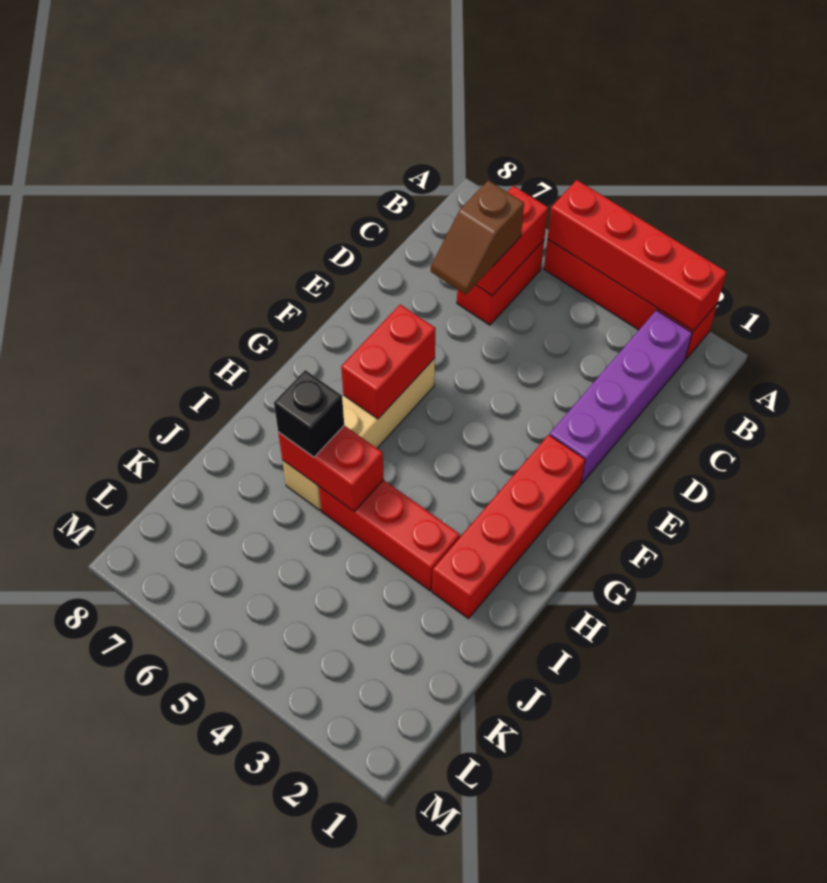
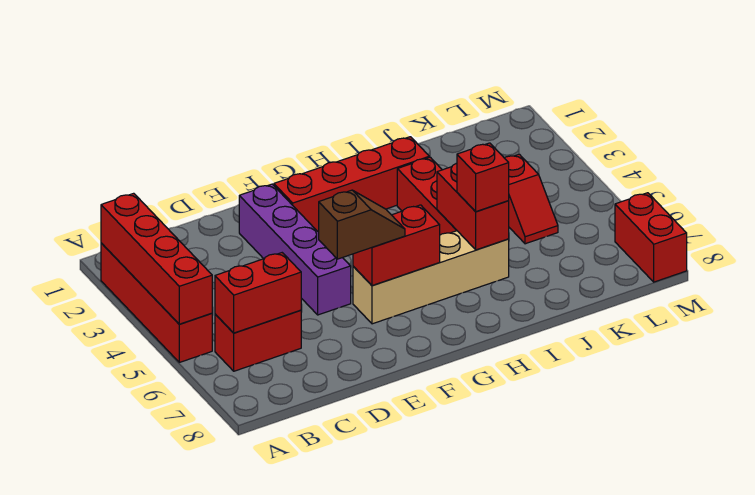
purple brick B2:E2 level 1 -> purple brick E2:E5 level 1
brown slope C6:D6 level 3 top C -> brown slope E6:F6 level 3 top E
black brick I6 level 3 -> red brick I6 level 3
none -> red slope K4:K5 level 1 top 4
none -> red brick M7:M8 level 1

